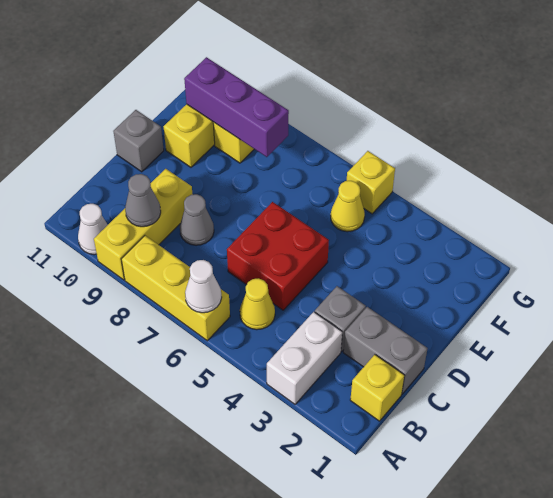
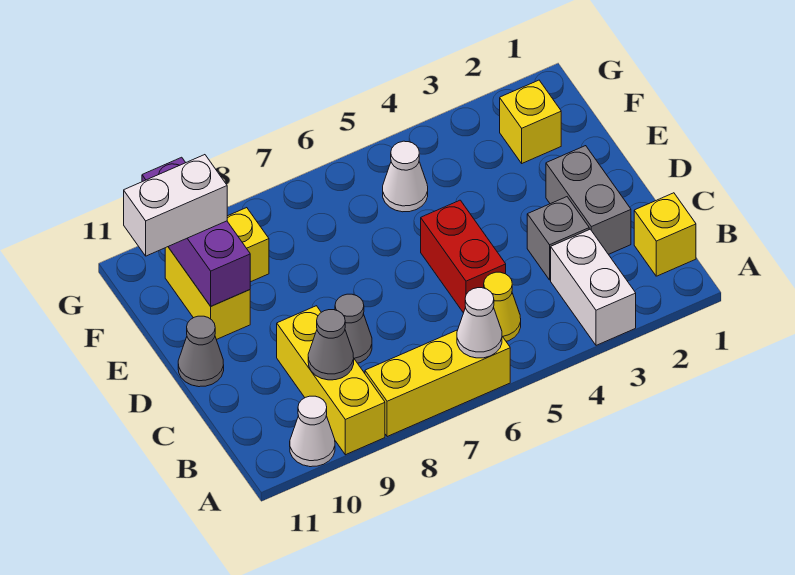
grey brick C1:C2 level 1 -> grey brick C2:D2 level 1
red brick C5:D6 level 1 -> red brick C5:D5 level 1
grey brick D11 level 1 -> grey cone D11 level 1
yellow cone F5 level 1 -> white cone F5 level 1
purple brick F8:F10 level 2 -> purple brick E10:G10 level 2
none -> white brick F10:F11 level 3
yellow brick G5 level 1 -> yellow brick F2 level 1

